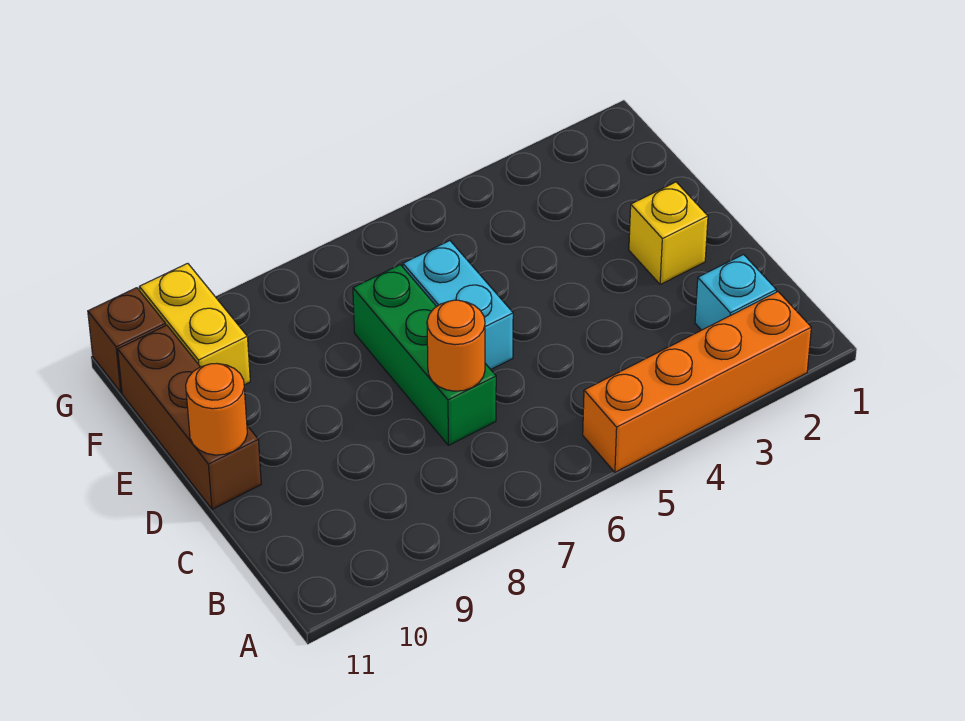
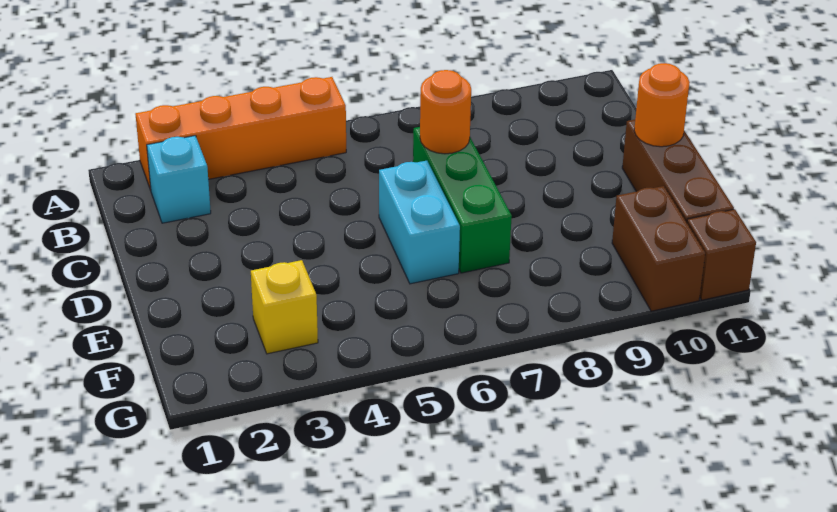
yellow brick D2 level 1 -> yellow brick F3 level 1
yellow brick F10:G10 level 1 -> brown brick F10:G10 level 1

